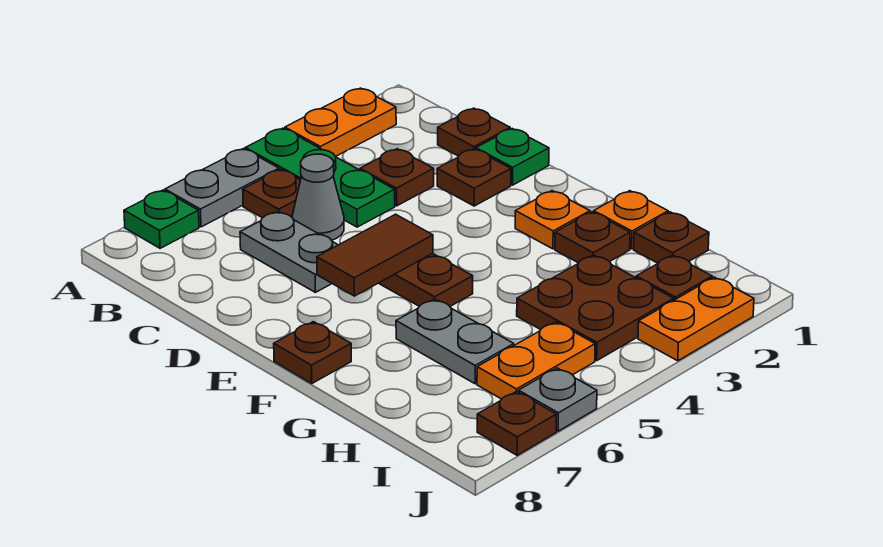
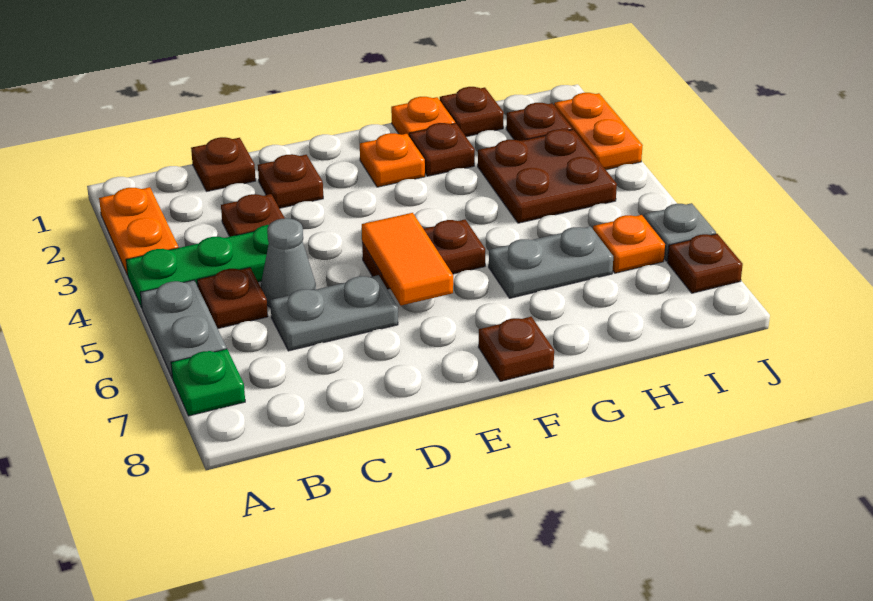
green plate D1 level 1 -> none
brown tile E5:E6 level 2 -> orange tile E5:E6 level 2
orange plate I5:I6 level 1 -> orange plate I6 level 1

